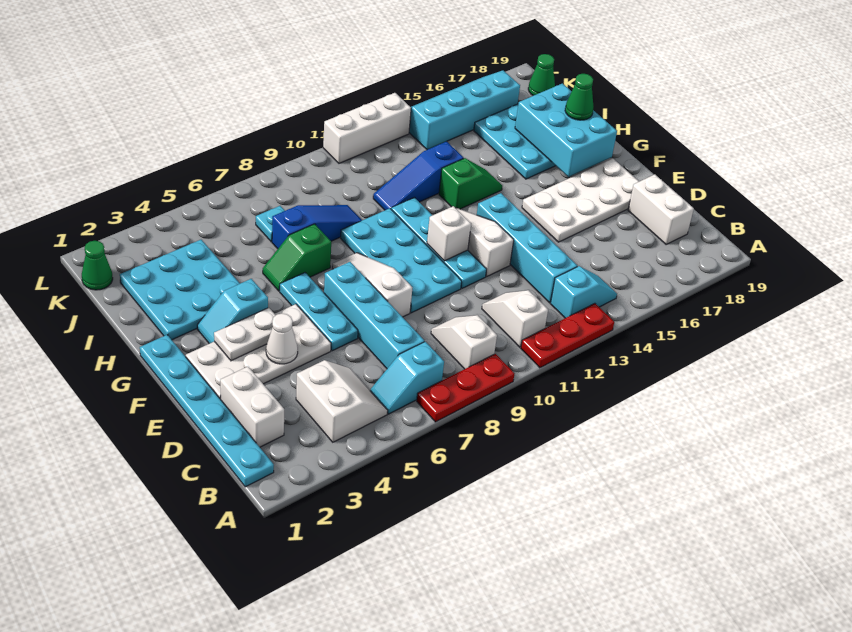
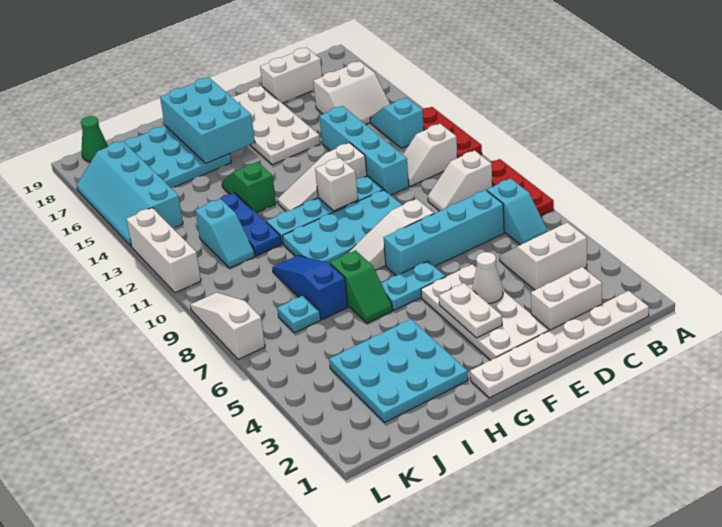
cyan plate B1:G1 level 1 -> white plate B1:G1 level 1
none -> white slope B15:C16 level 1 top 16
cyan brick C13:F13 level 1 -> cyan brick D11:D14 level 1
cyan plate E6:G6 level 1 -> cyan plate F6:G6 level 1
cyan slope G3:G4 level 1 top 4 -> cyan slope J11:J12 level 1 top 12
cyan brick G17:I18 level 2 -> cyan brick G16:H18 level 2
green cone H18 level 3 -> none
blue slope I11:I13 level 1 top 13 -> blue plate I11:I13 level 1
green cone K1 level 1 -> none
none -> white slope L7:L9 level 1 top 7

